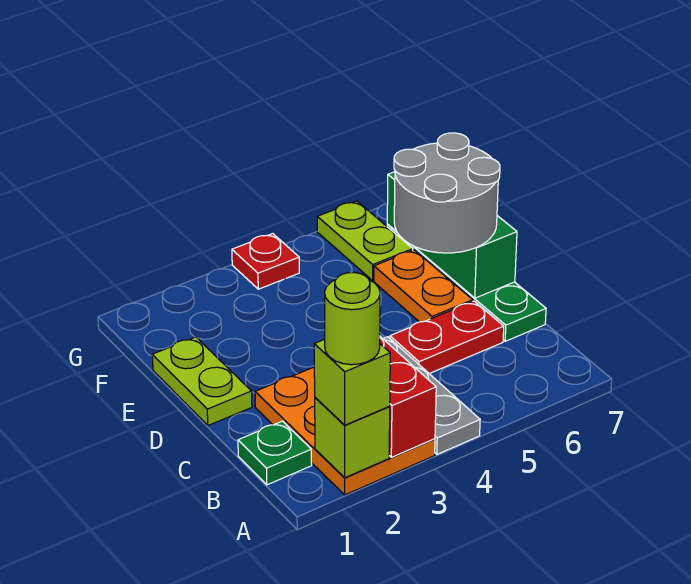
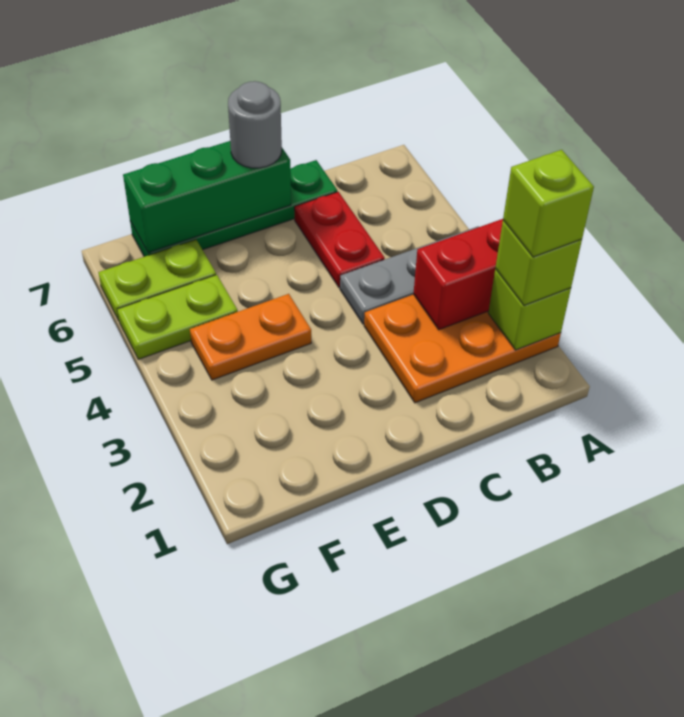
lime round brick A2 level 4 -> lime brick A2 level 4
green plate B1 level 1 -> none
lime plate D1:E1 level 1 -> lime plate F5:G5 level 1
orange plate D6:E6 level 1 -> orange plate E4:F4 level 1
grey round brick D6:E7 level 3 -> grey round brick D7 level 3
red plate G4 level 1 -> none

